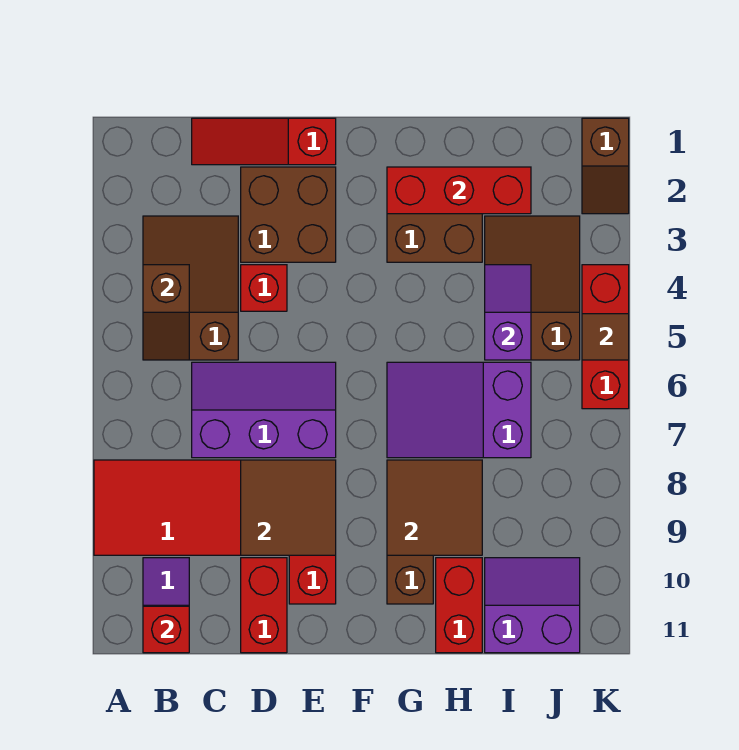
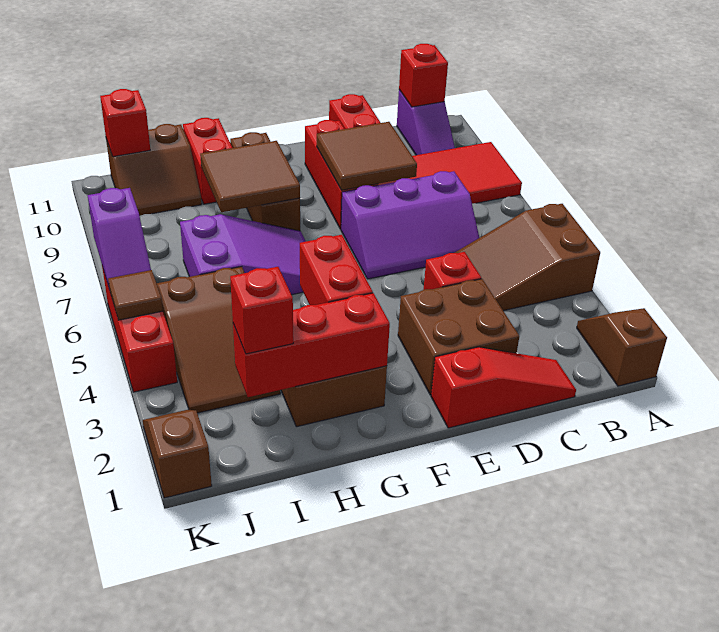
brown slope B3:C5 level 1 top 5 -> brown slope A4:C5 level 1 top A
brown slope B4:B5 level 2 top 4 -> brown slope A1:A2 level 1 top 1
none -> red brick G3:G4 level 2
none -> red brick I2 level 3
purple slope I4:I5 level 2 top 5 -> purple slope K6:K7 level 2 top 7
purple slope I10:J11 level 1 top 11 -> brown slope I10:J11 level 1 top 11
none -> red brick J11 level 2

